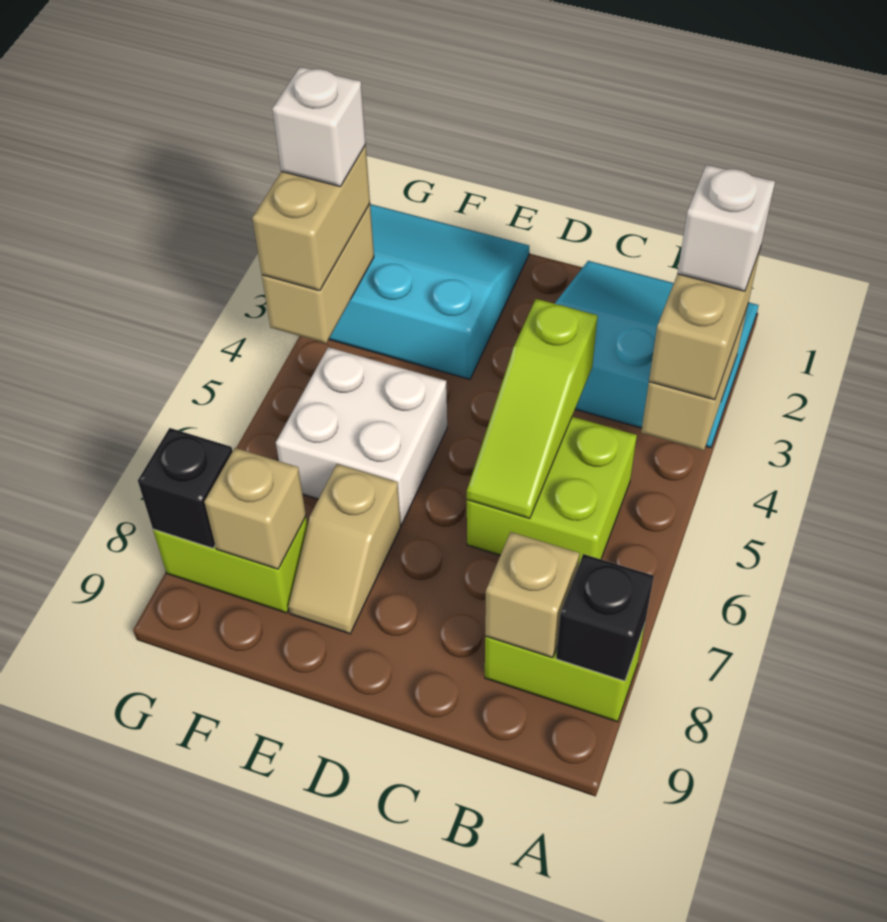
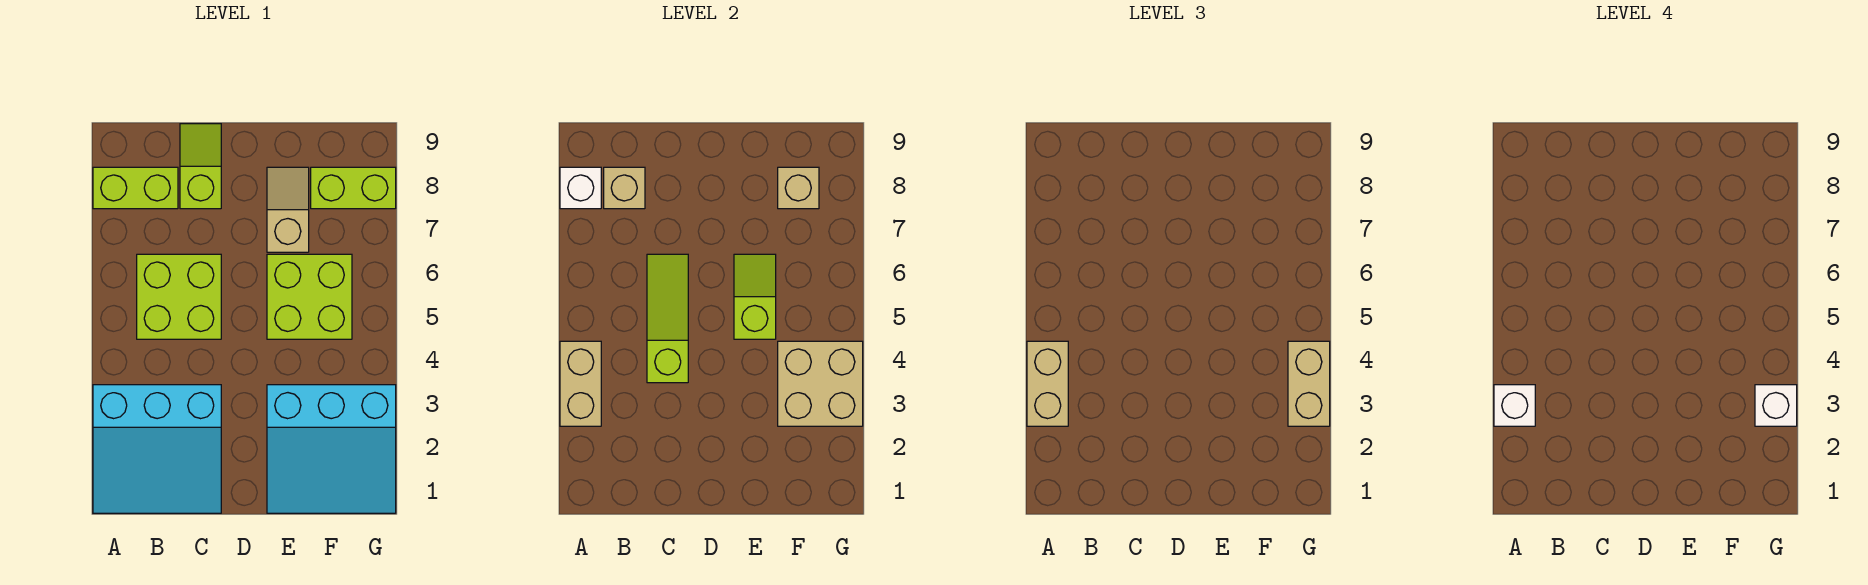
black brick A8 level 2 -> white brick A8 level 2
none -> lime slope C8:C9 level 1 top 8
white brick E5:F6 level 1 -> lime brick E5:F6 level 1
none -> lime slope E5:E6 level 2 top 5
tan brick G3:G4 level 2 -> tan brick F3:G4 level 2
black brick G8 level 2 -> none

